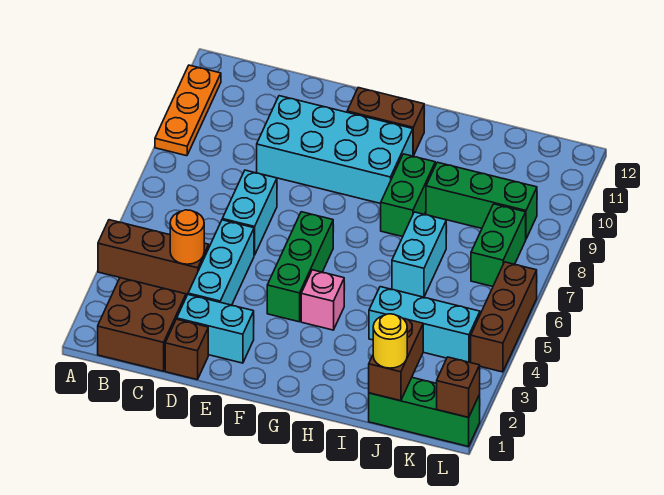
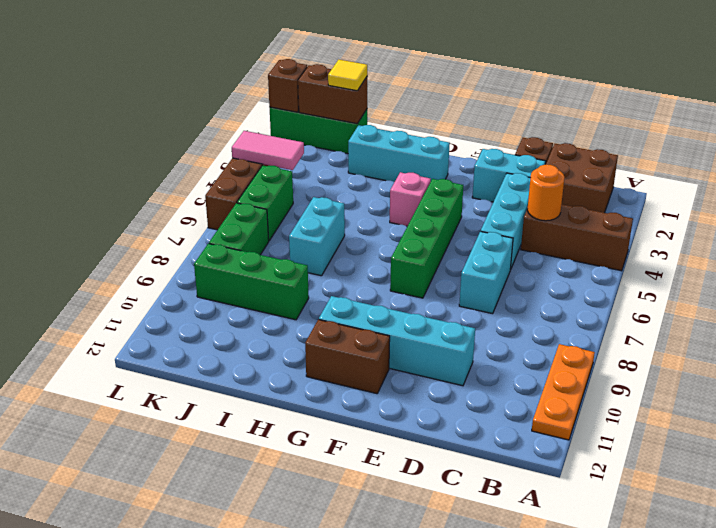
cyan brick D9:G10 level 1 -> cyan brick D10:G10 level 1
green brick F4:F6 level 1 -> green brick F4:F7 level 1
green brick H8:H9 level 1 -> green brick K5:K6 level 1
cyan brick I4:K4 level 1 -> cyan brick G2:I2 level 1
brown brick J1:J2 level 2 -> brown brick J1:K1 level 2
yellow round brick J1 level 3 -> yellow tile J1 level 3
none -> pink tile K4:L4 level 2

